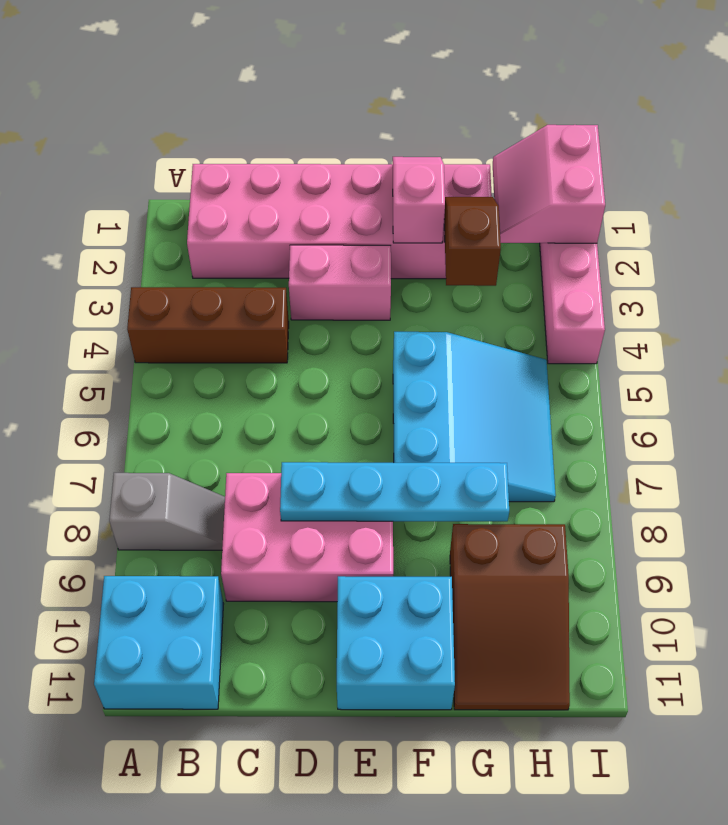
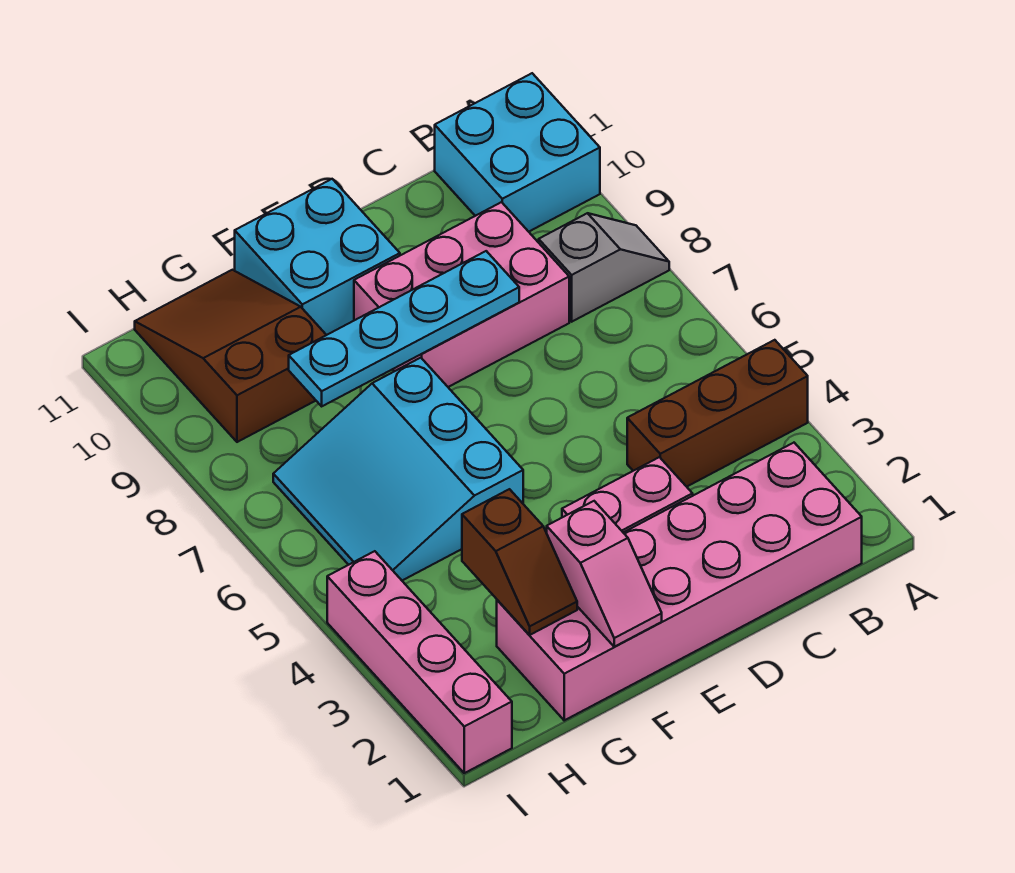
grey slope A8:B8 level 1 top A -> grey slope A8:B8 level 1 top B
pink slope H1:I2 level 2 top I -> none

